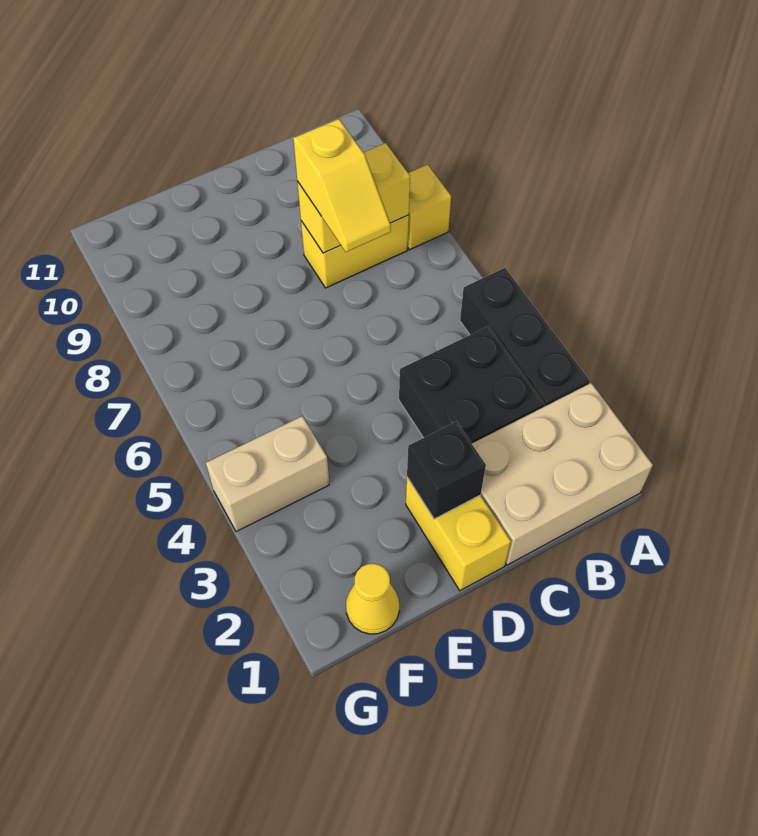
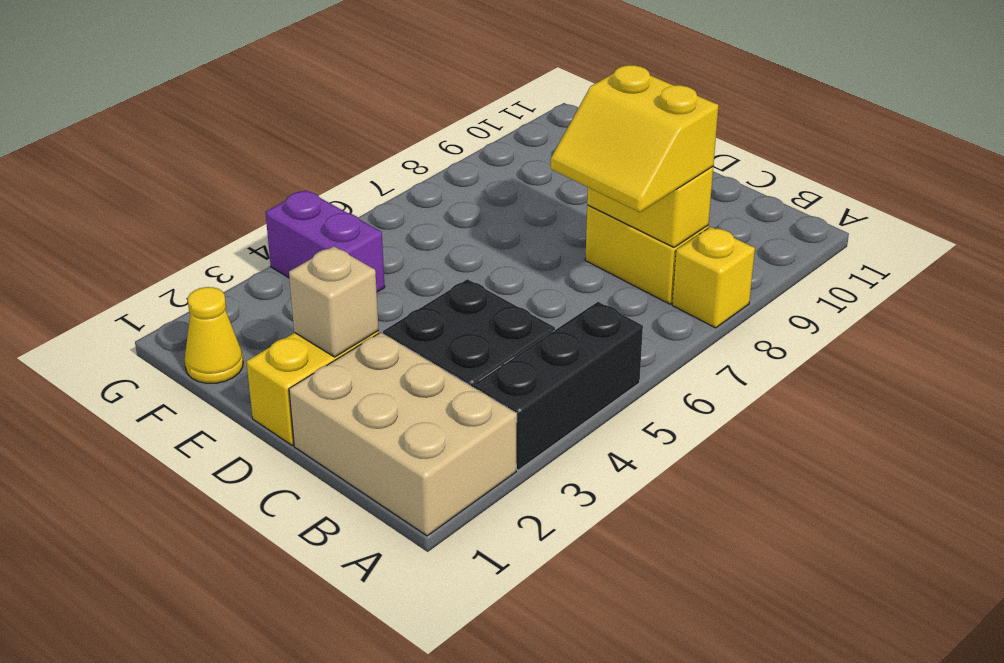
yellow slope C7:C8 level 3 top 8 -> yellow slope B7:C8 level 3 top 8
black brick D2 level 2 -> tan brick D2 level 2
tan brick F4:G4 level 1 -> purple brick F4:G4 level 1

